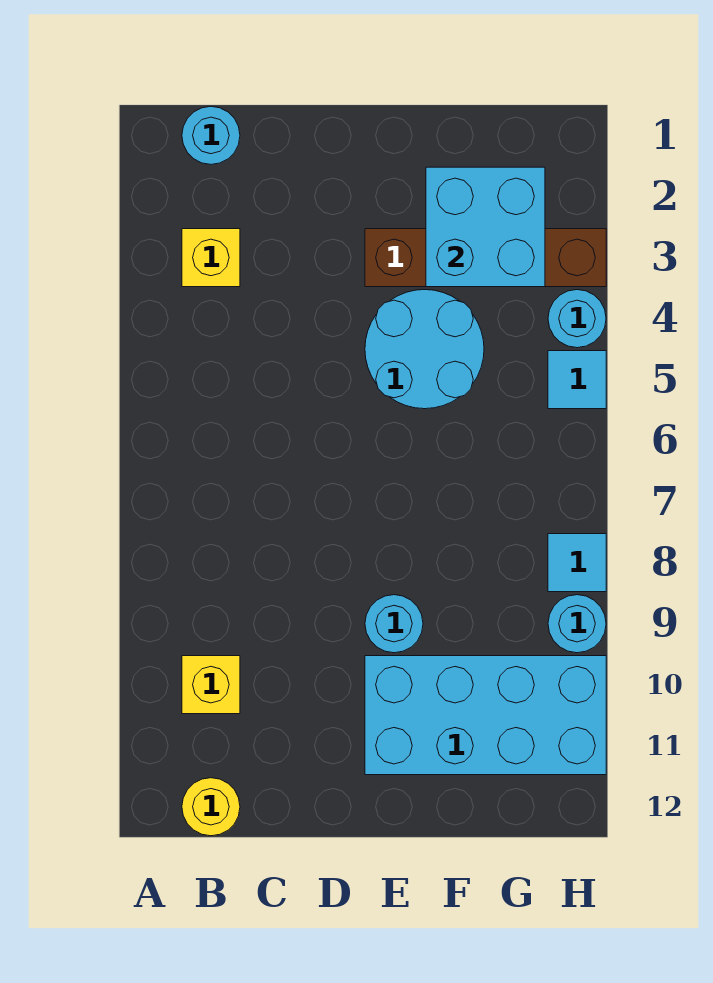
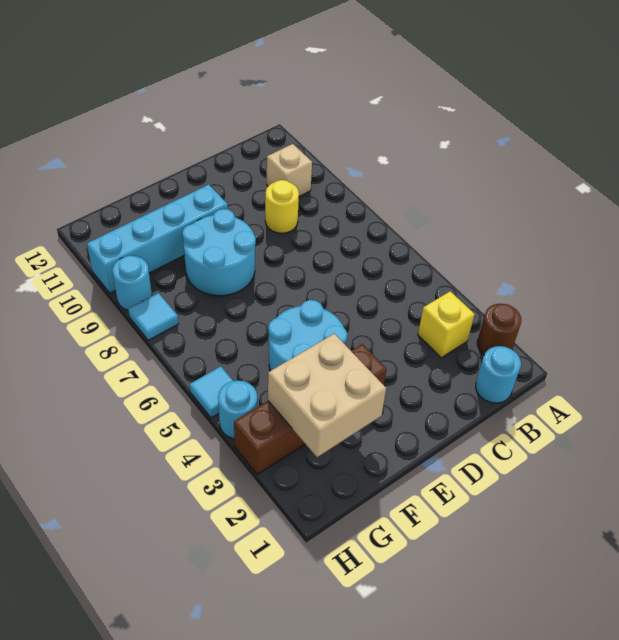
none -> brown round brick A2 level 1
yellow brick B10 level 1 -> tan brick B10 level 1
yellow round brick B12 level 1 -> yellow round brick C9 level 1
cyan round brick E9 level 1 -> cyan round brick E8:F9 level 1
cyan brick E10:H11 level 1 -> cyan brick E10:H10 level 1
cyan brick F2:G3 level 2 -> tan brick F2:G3 level 2

